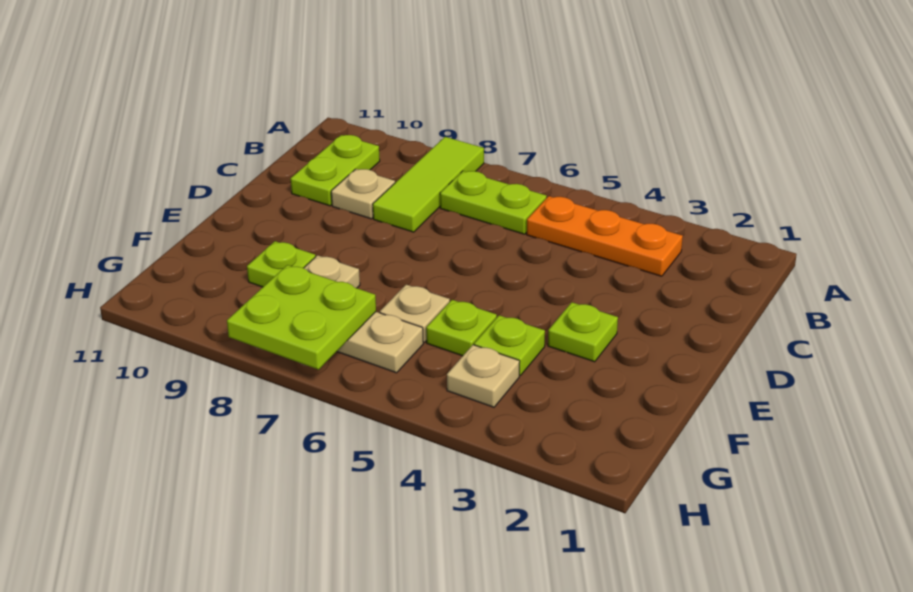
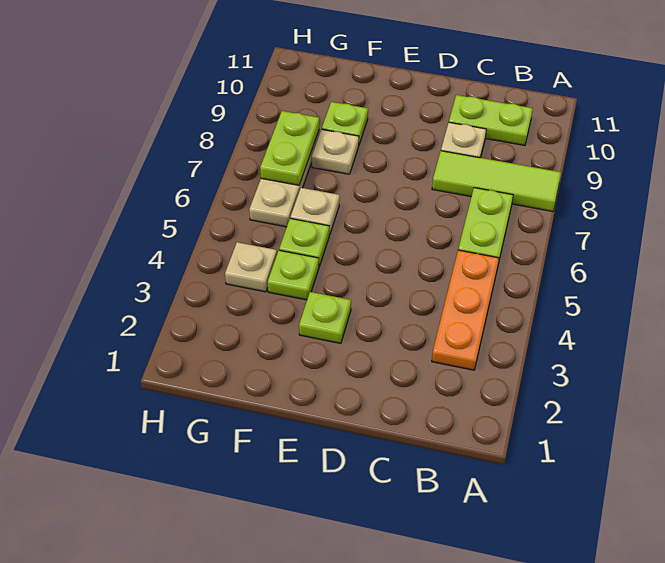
lime plate G7:H8 level 2 -> lime plate G7:G8 level 2

